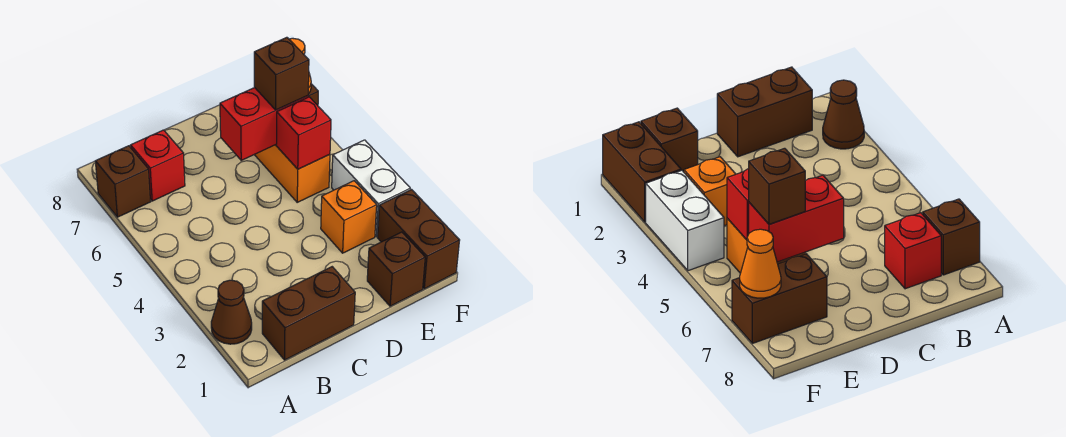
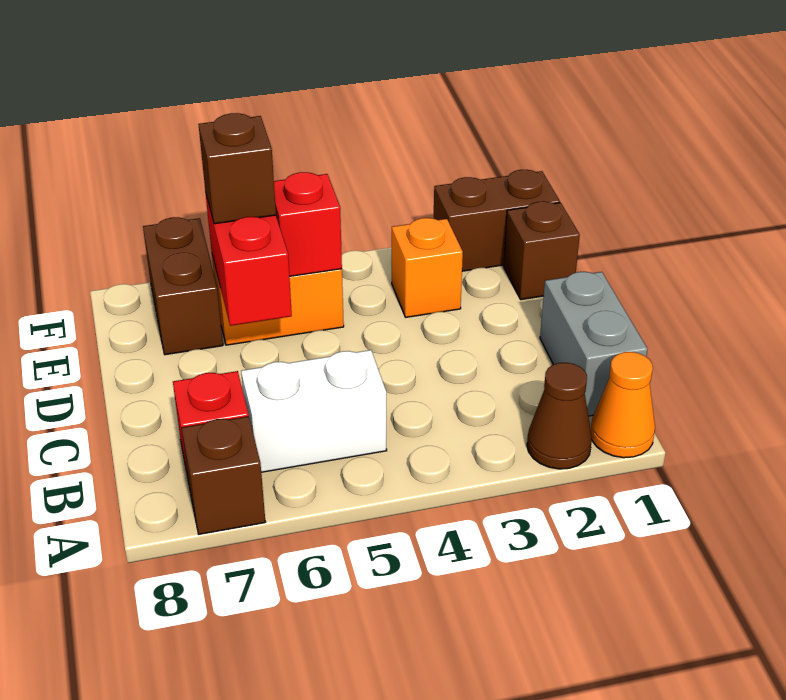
brown brick B1:C1 level 1 -> grey brick B1:C1 level 1
white brick F3:F4 level 1 -> white brick B5:B6 level 1
orange cone F7 level 2 -> orange cone A1 level 1

